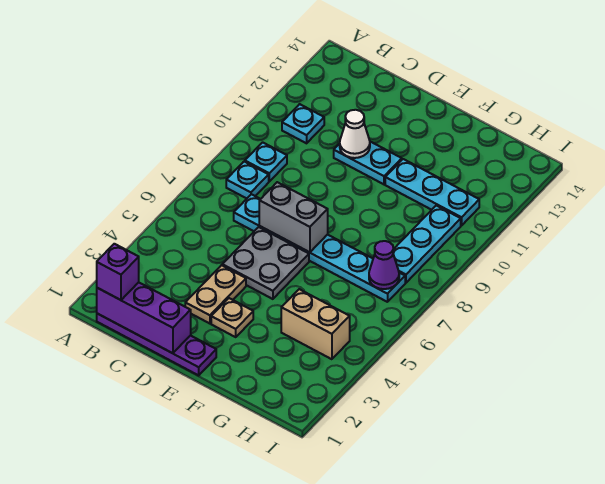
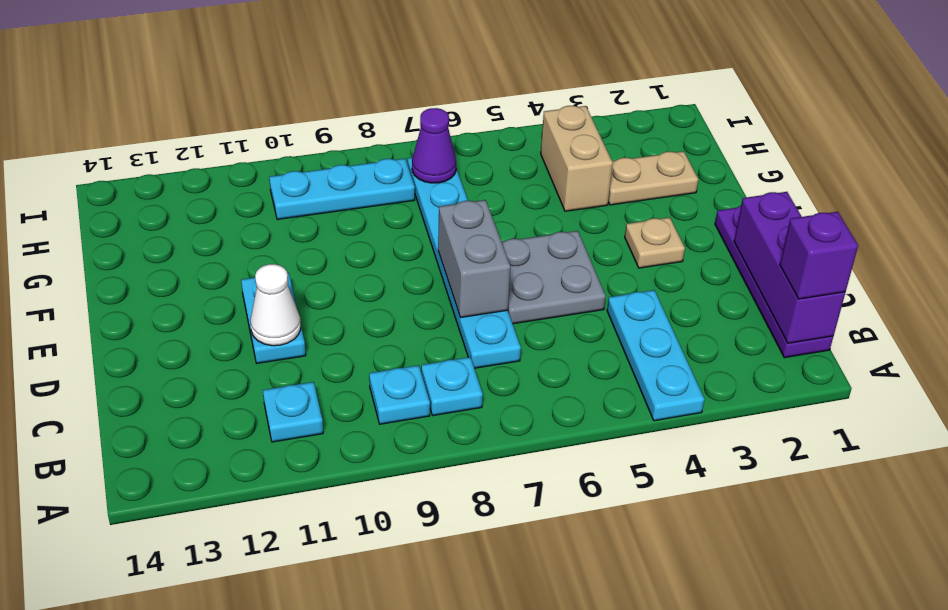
tan plate D3:D4 level 1 -> tan plate G2:G3 level 1
cyan plate F11:H11 level 1 -> cyan plate A4:C4 level 1

